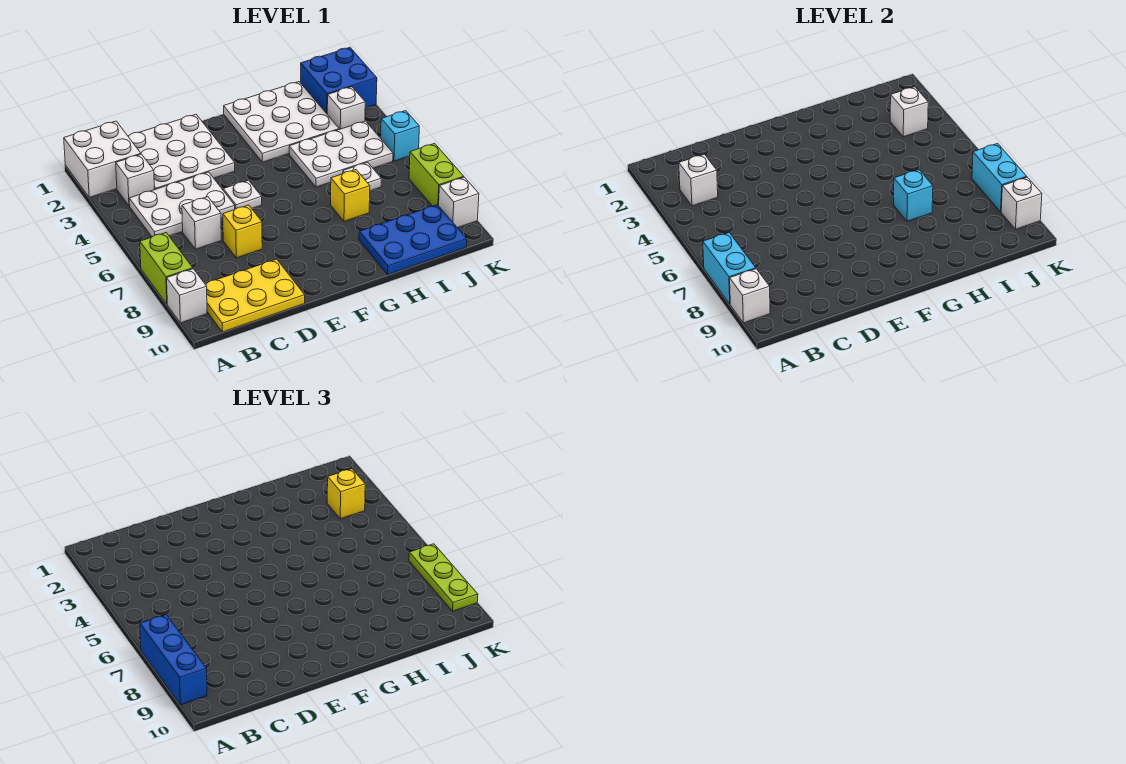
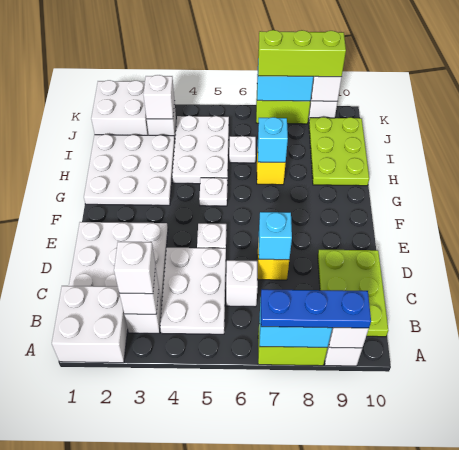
blue brick A7:A9 level 3 -> blue plate A7:A9 level 3
none -> white brick B3 level 3
yellow plate B9:D10 level 1 -> lime plate B9:D10 level 1
none -> white plate G5 level 1
blue plate H9:J10 level 1 -> lime plate H9:J10 level 1
blue brick J1:K2 level 1 -> white brick J1:K2 level 1
yellow brick J3 level 3 -> none
cyan brick K5 level 1 -> cyan brick D7 level 2
lime plate K7:K9 level 3 -> lime brick K7:K9 level 3

